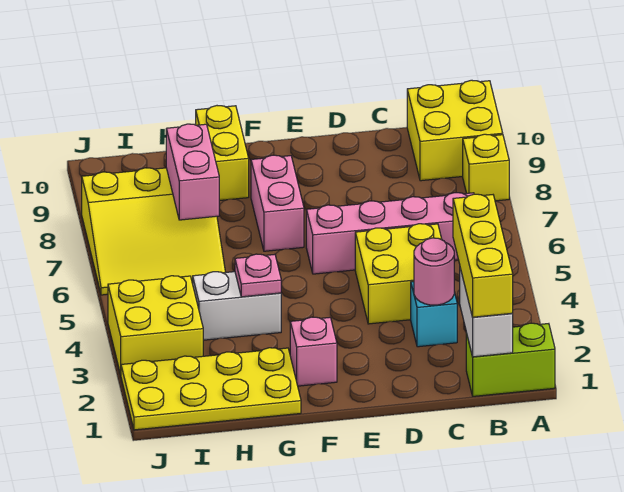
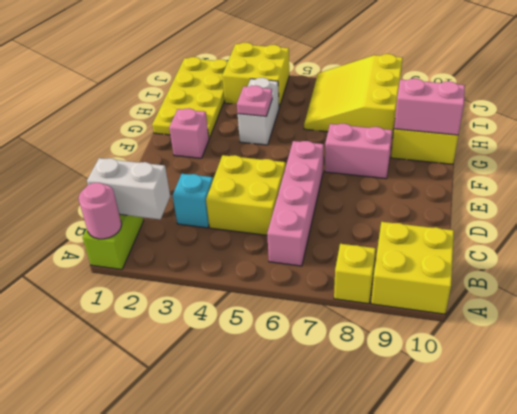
yellow brick B1:B3 level 3 -> none
pink round brick C3 level 2 -> pink round brick A1 level 2
pink brick H7:H8 level 2 -> pink brick G9:G10 level 2

